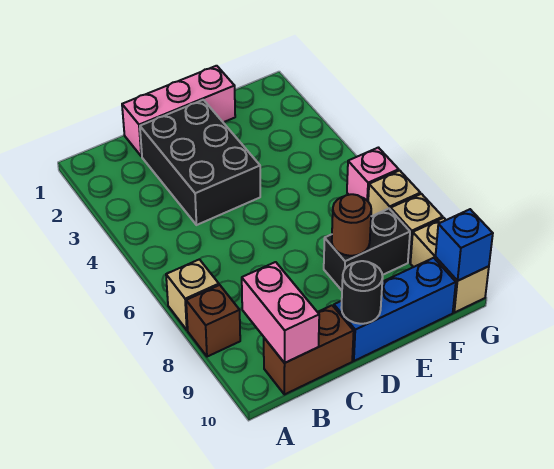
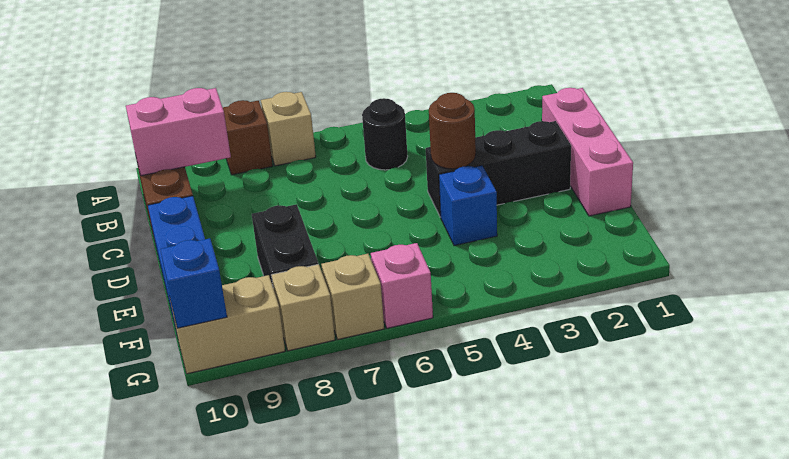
black brick C2:D4 level 1 -> black brick D2:D4 level 1
black round brick D10 level 2 -> black round brick B5 level 1
none -> blue brick E4 level 1
brown round brick E8 level 2 -> brown round brick D4 level 2

